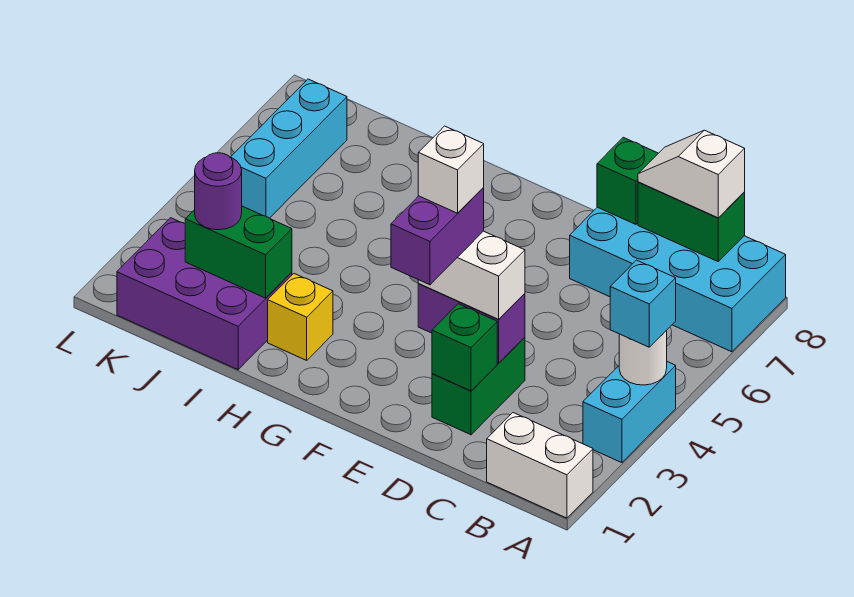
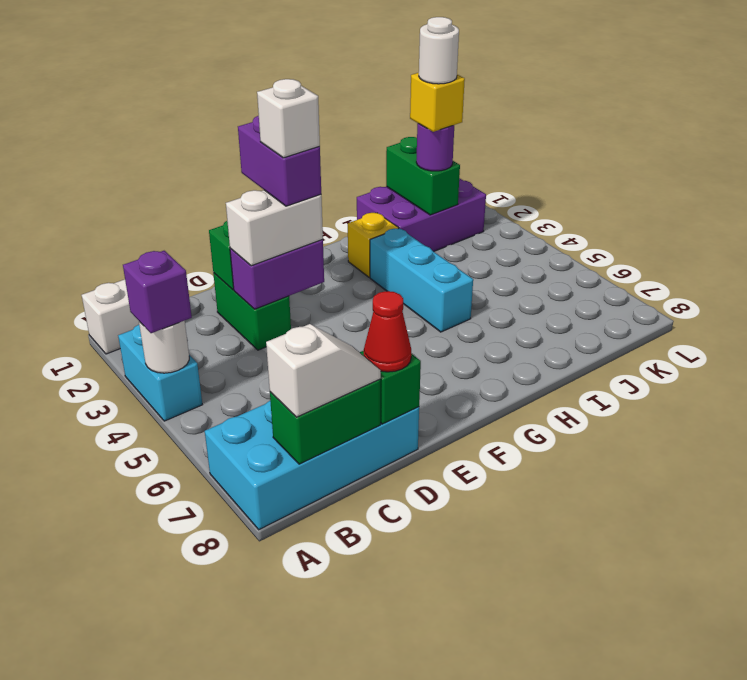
cyan brick A4 level 3 -> purple brick A4 level 3
none -> red cone D8 level 3
green brick I2:J2 level 2 -> green brick J1:J2 level 2
none -> yellow brick J2 level 4
none -> white round brick J2 level 5
cyan brick K5:K7 level 1 -> cyan brick H3:H5 level 1

